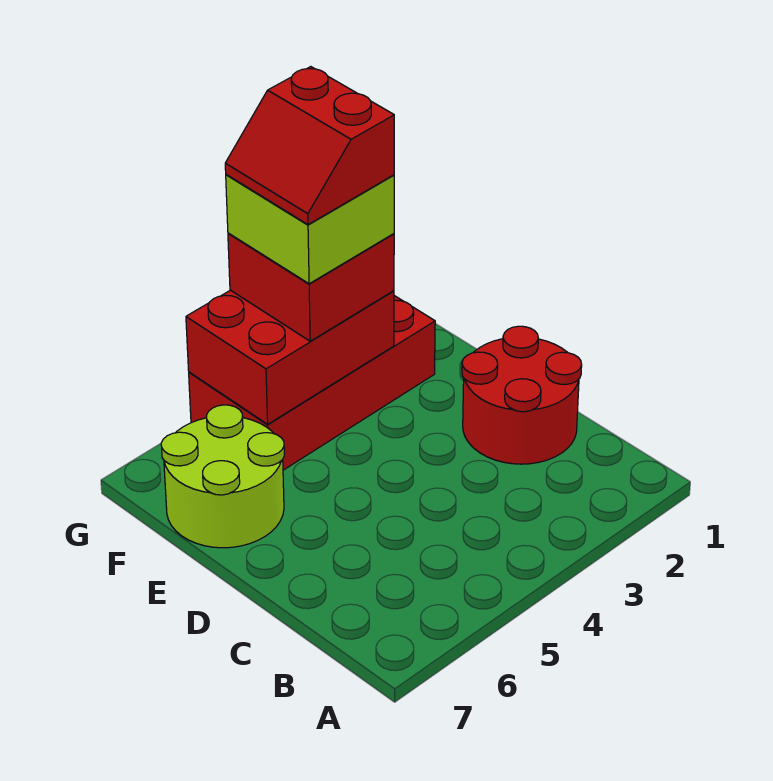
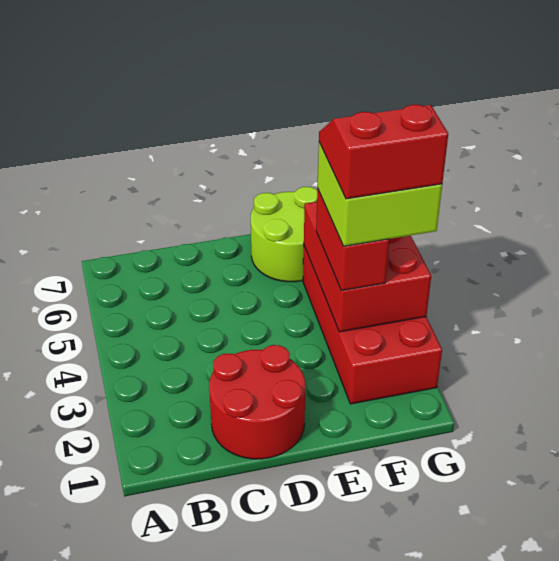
red brick F3:G4 level 3 -> red brick F3:F4 level 3

